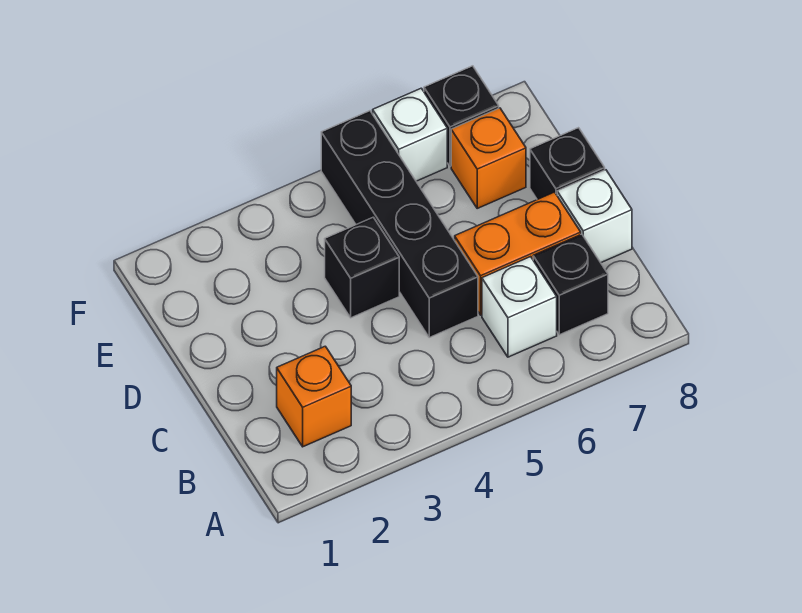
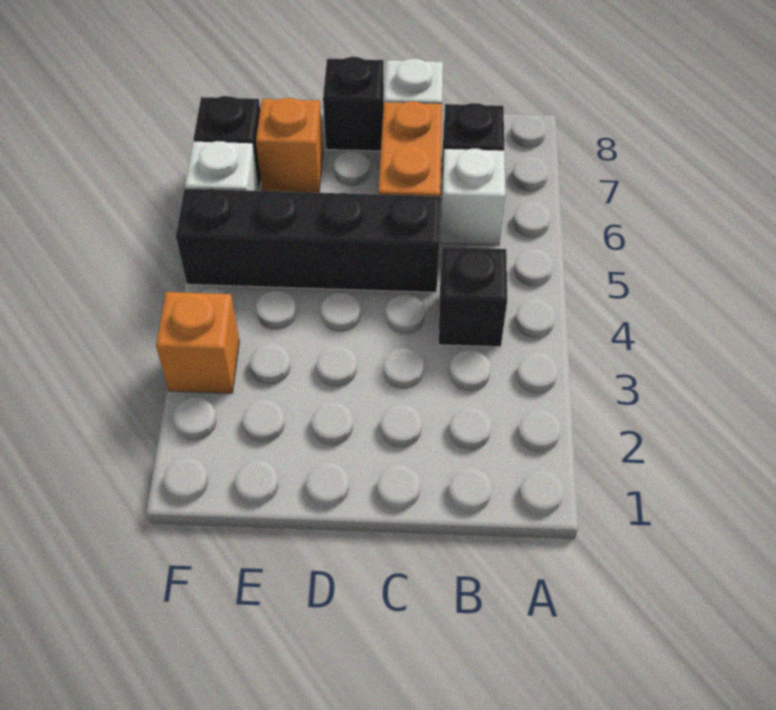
orange brick B2 level 1 -> orange brick F3 level 1
black brick D4 level 1 -> black brick B4 level 1

